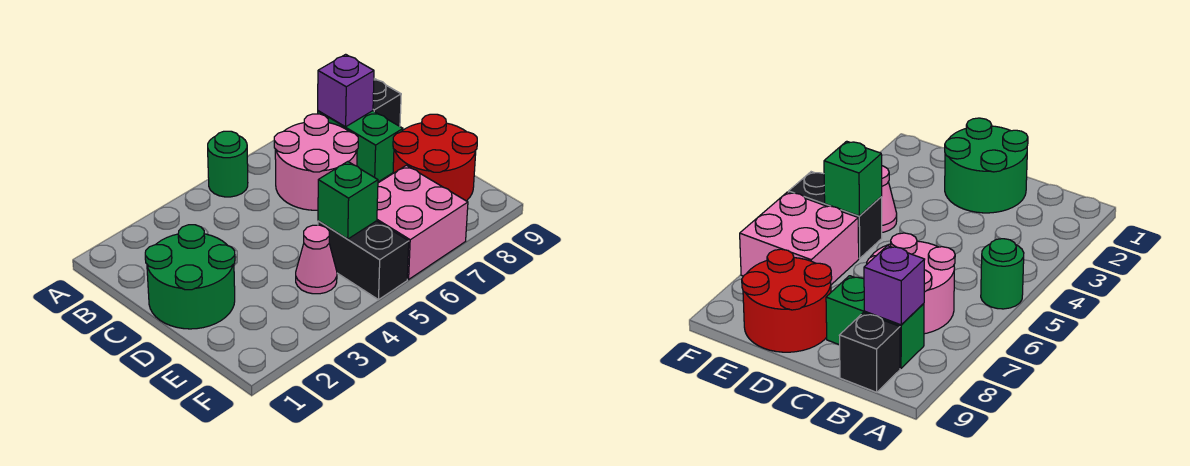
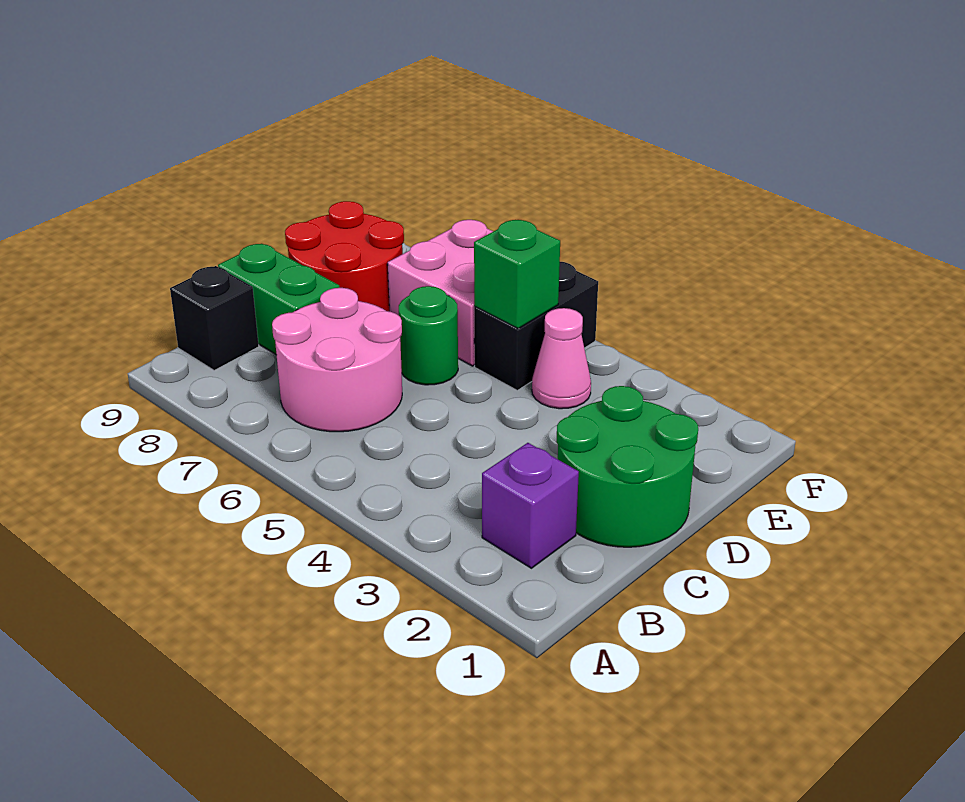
green round brick A5 level 1 -> green round brick D6 level 1
green brick B8:C8 level 1 -> green brick C8:C9 level 1
purple brick B8 level 2 -> purple brick B2 level 1

